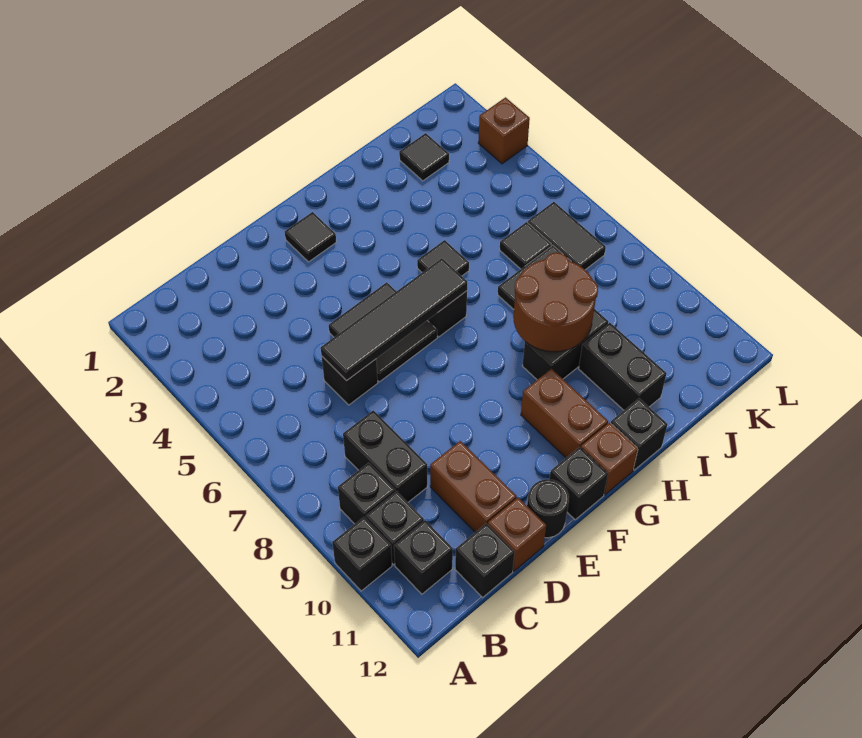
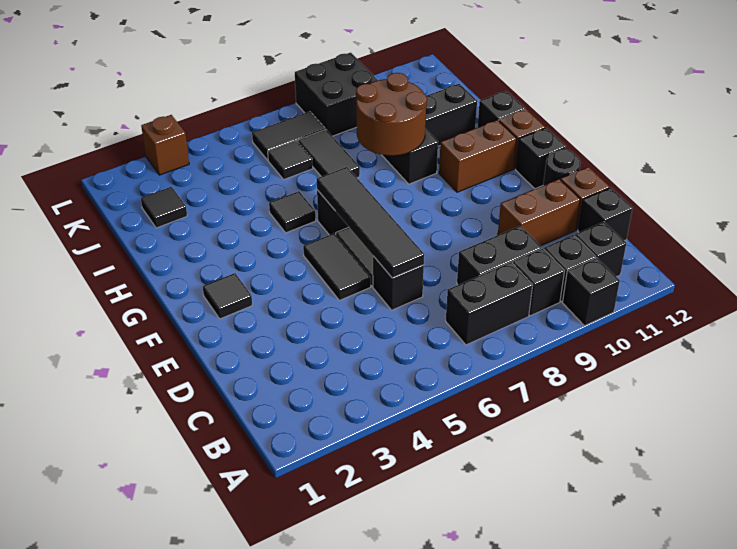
none -> black brick B7:B8 level 1
none -> black brick K8:L9 level 1

